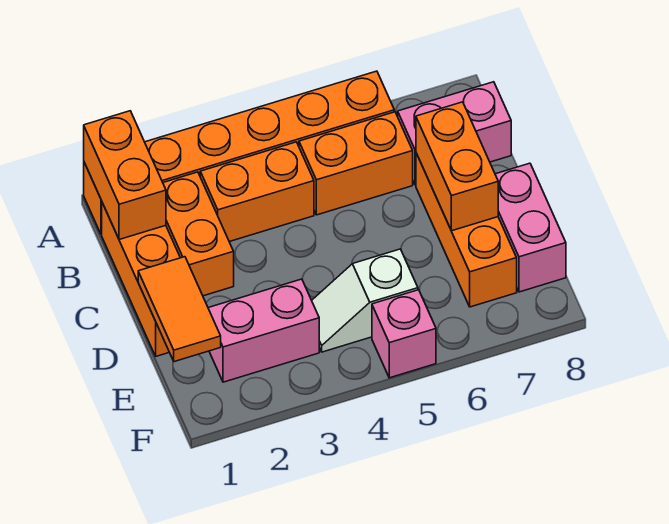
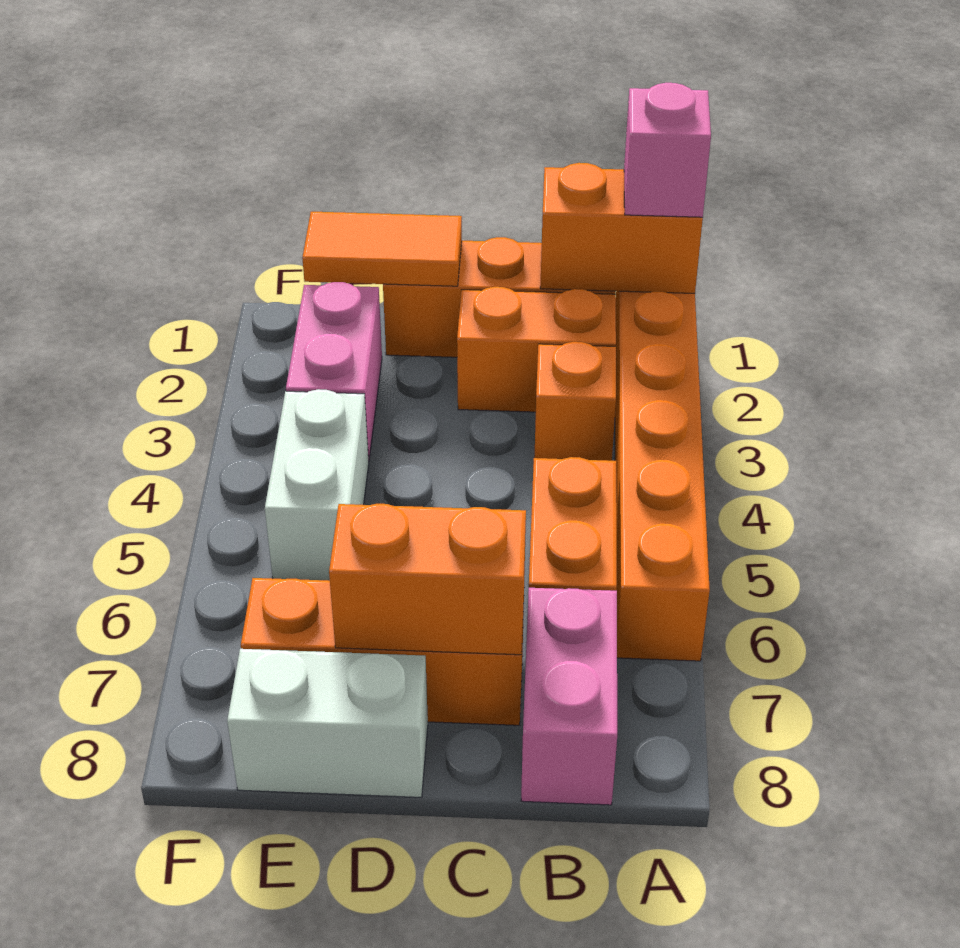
orange brick B3:B4 level 1 -> orange brick B3 level 1
pink brick D8:E8 level 1 -> white brick D8:E8 level 1
white slope E4:E5 level 1 top 5 -> white brick E4:E5 level 1
pink brick F5 level 1 -> pink brick A1 level 3

